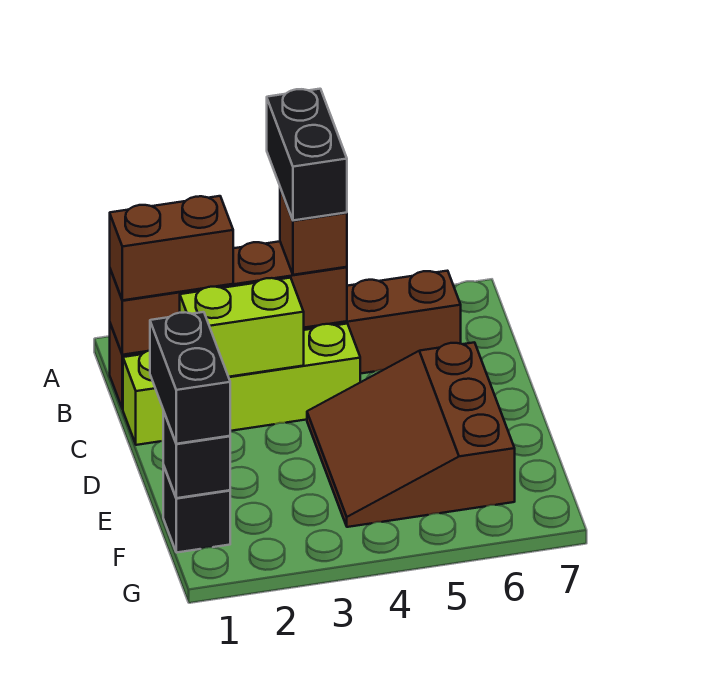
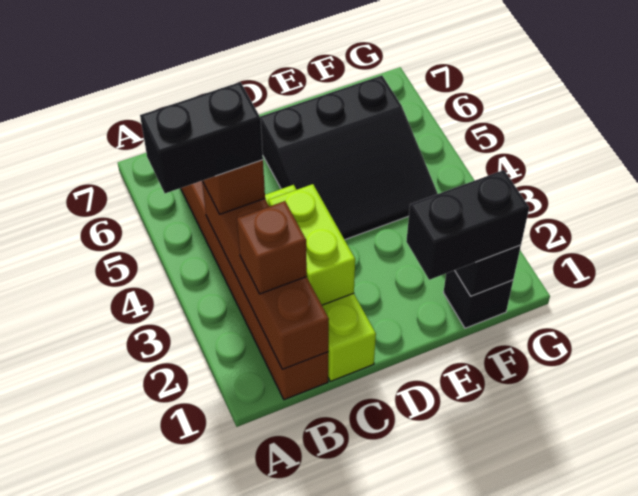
brown brick B1:B2 level 3 -> brown brick B2 level 3
brown slope D4:F6 level 1 top 6 -> black slope D4:F6 level 1 top 6

